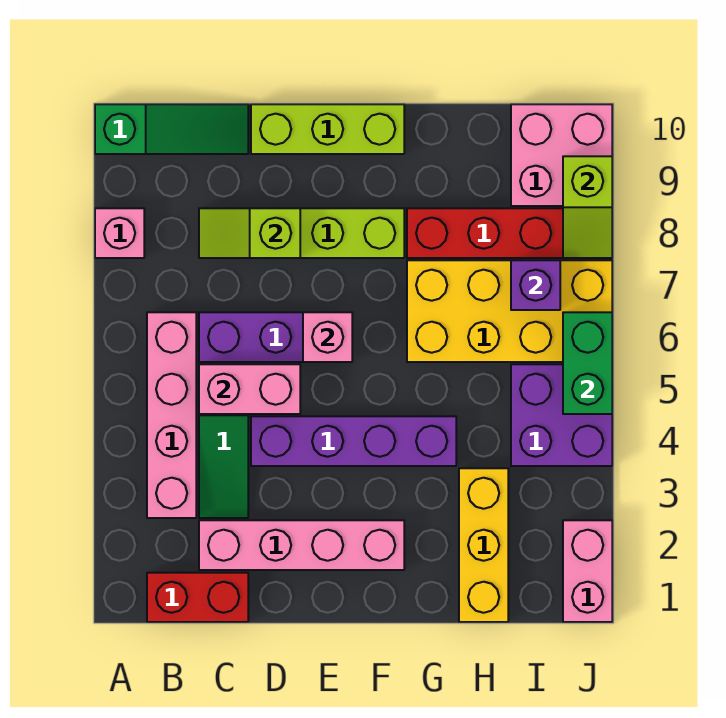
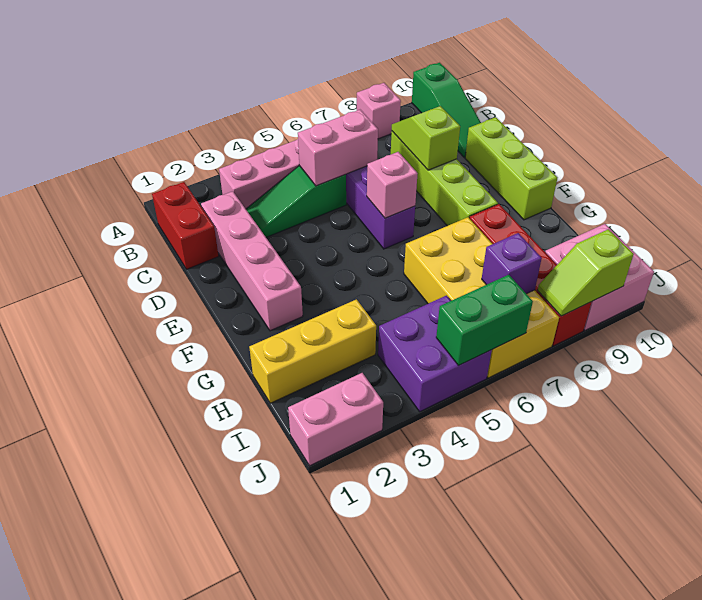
pink brick C5:D5 level 2 -> pink brick C5:C6 level 2
purple brick D4:G4 level 1 -> none

